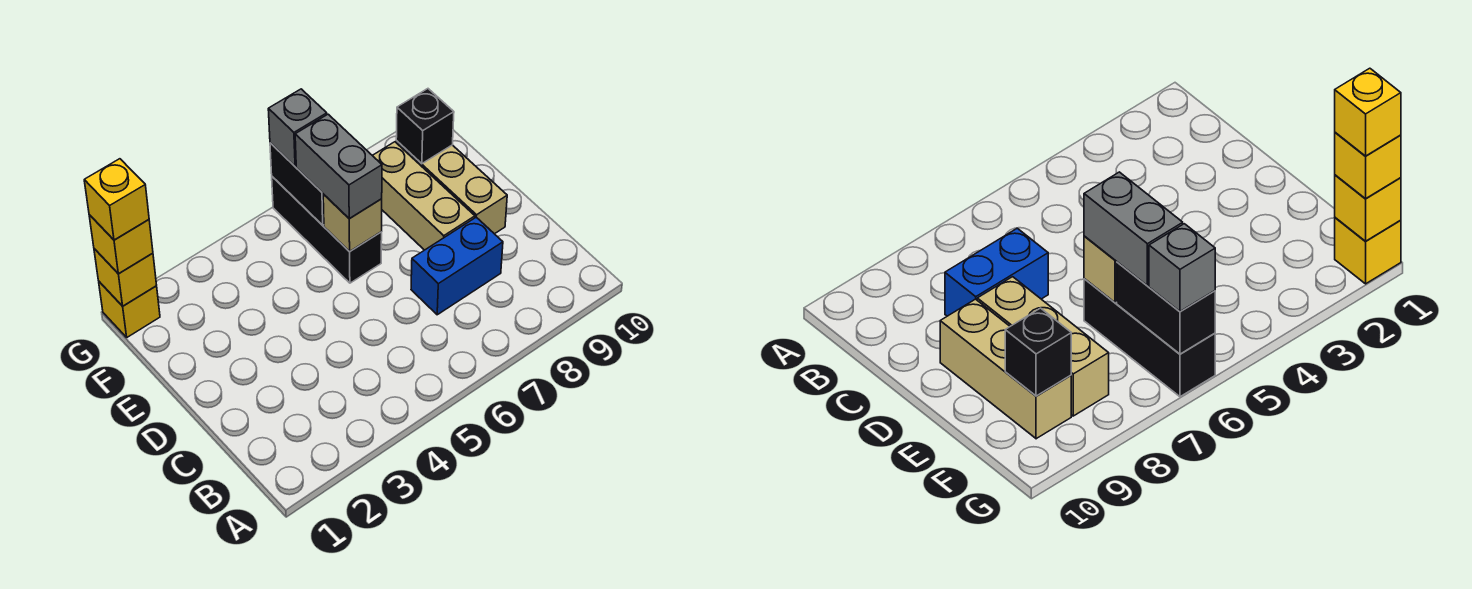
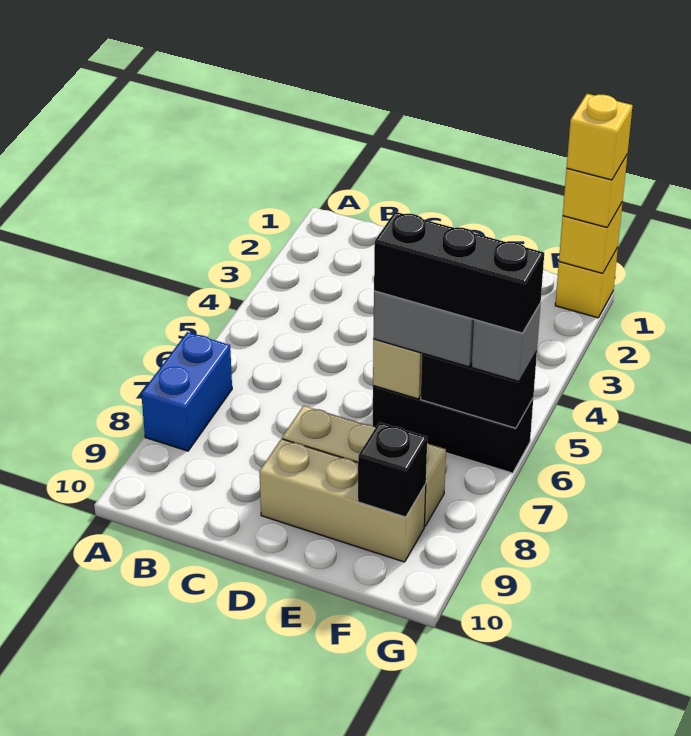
blue brick C7:C8 level 1 -> blue brick A7:A8 level 1
none -> black brick E6:G6 level 4

